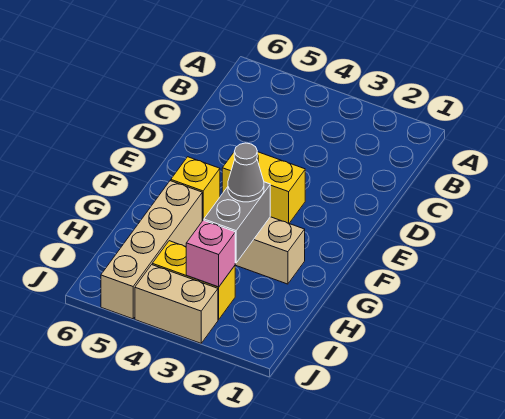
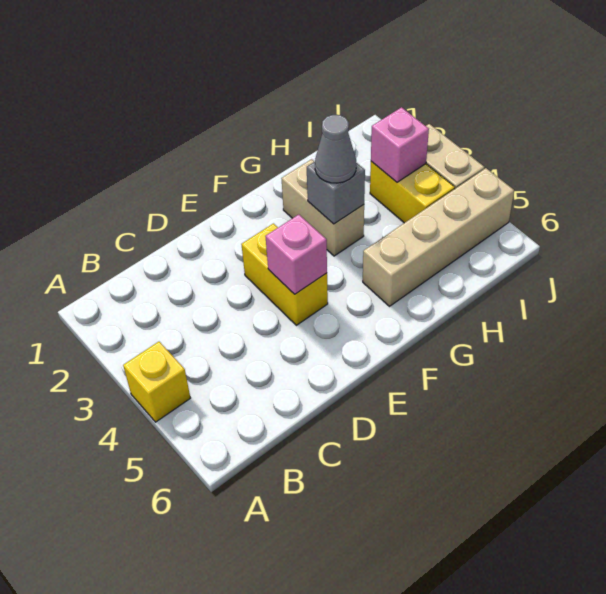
none -> pink brick E4 level 2
yellow brick F5 level 1 -> yellow brick A4 level 1
grey brick G3:H3 level 2 -> grey brick G3 level 2

